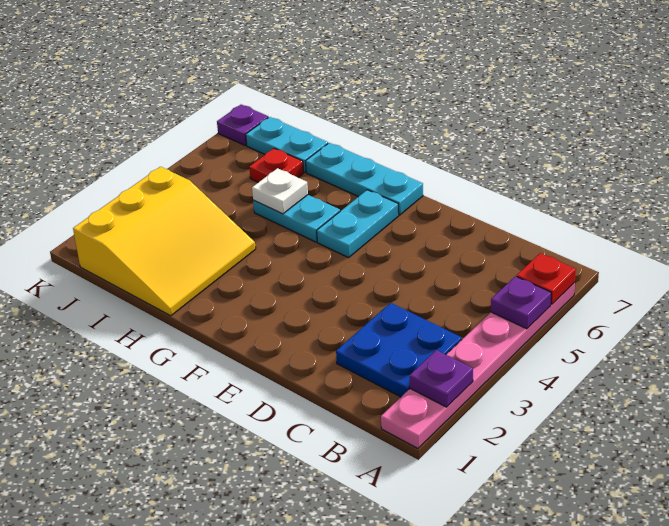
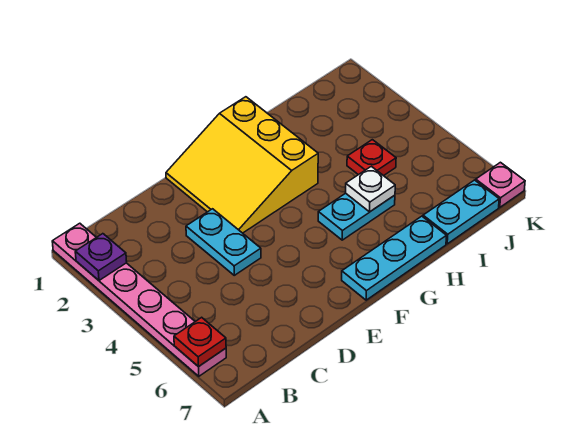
purple plate A5 level 2 -> none
blue plate B2:C3 level 1 -> none
cyan plate F5:F6 level 1 -> cyan plate D3:D4 level 1
yellow slope H1:J3 level 1 top J -> yellow slope E1:G3 level 1 top G
red plate I6 level 1 -> red plate I4 level 1
purple plate K7 level 1 -> pink plate K7 level 1

